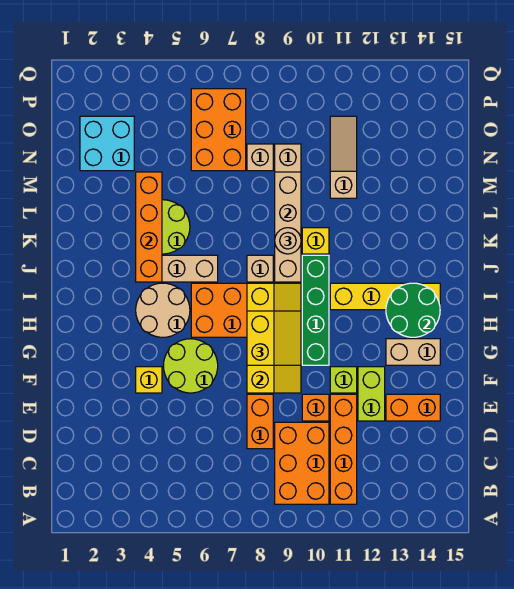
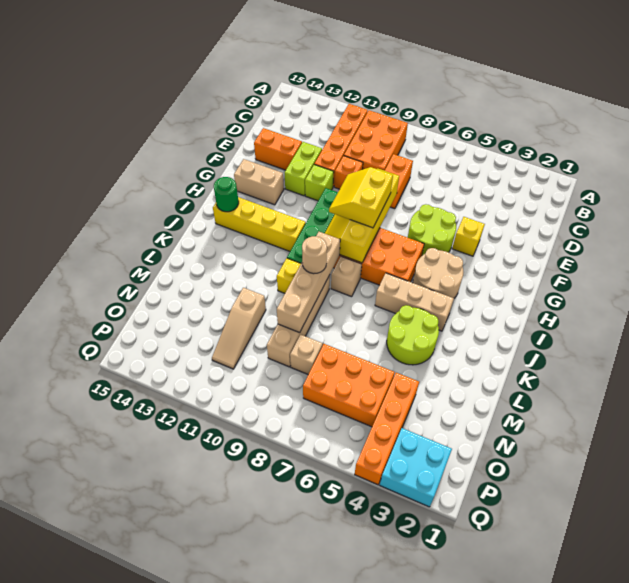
green round brick H13:I14 level 2 -> green round brick I14 level 2
orange brick J4:M4 level 2 -> orange brick N4:Q4 level 1
cyan brick N2:O3 level 1 -> cyan brick P2:Q3 level 1
orange brick N6:P7 level 1 -> orange brick N5:O7 level 1

